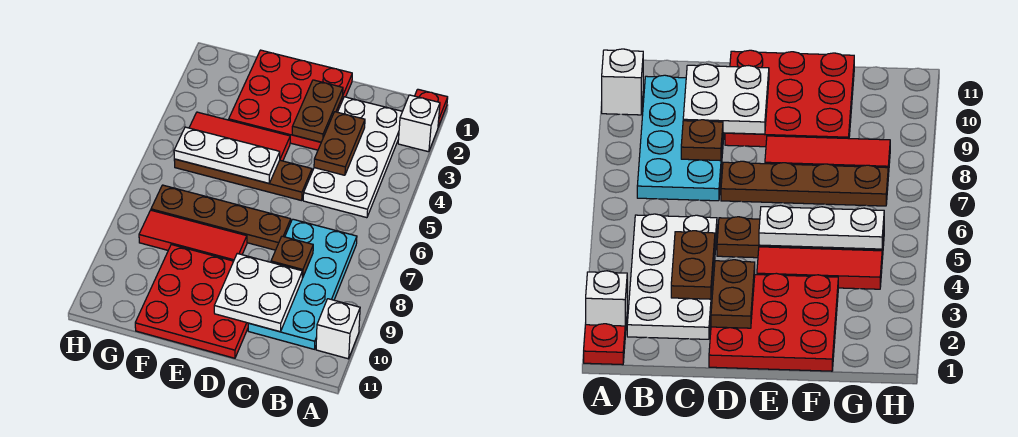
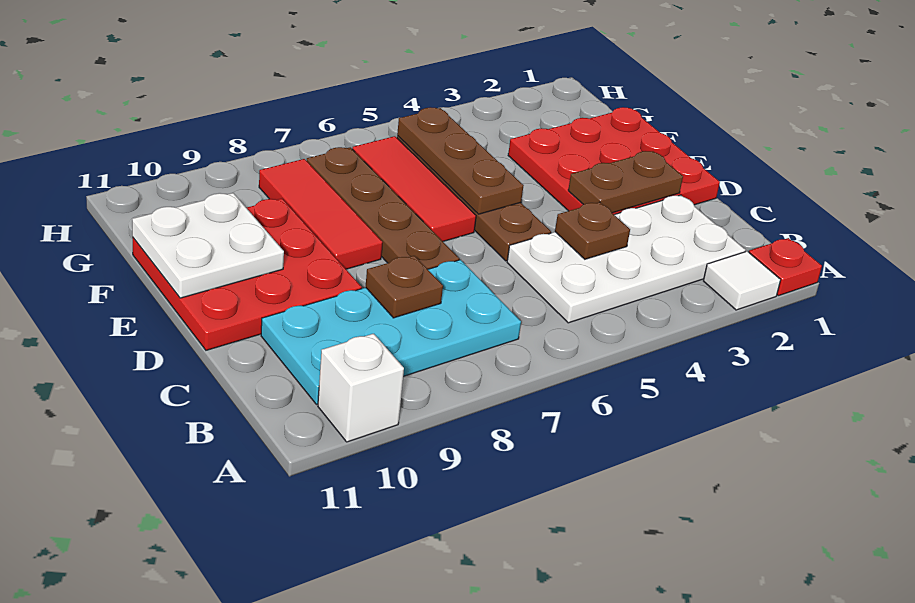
white brick A2 level 1 -> white tile A2 level 1
brown plate C3:C4 level 2 -> brown plate C4 level 2
white plate C9:D10 level 2 -> white plate E10:F11 level 2
red tile E4:G4 level 1 -> red tile E6:G6 level 1
white plate E5:G5 level 2 -> brown plate E5:G5 level 2

